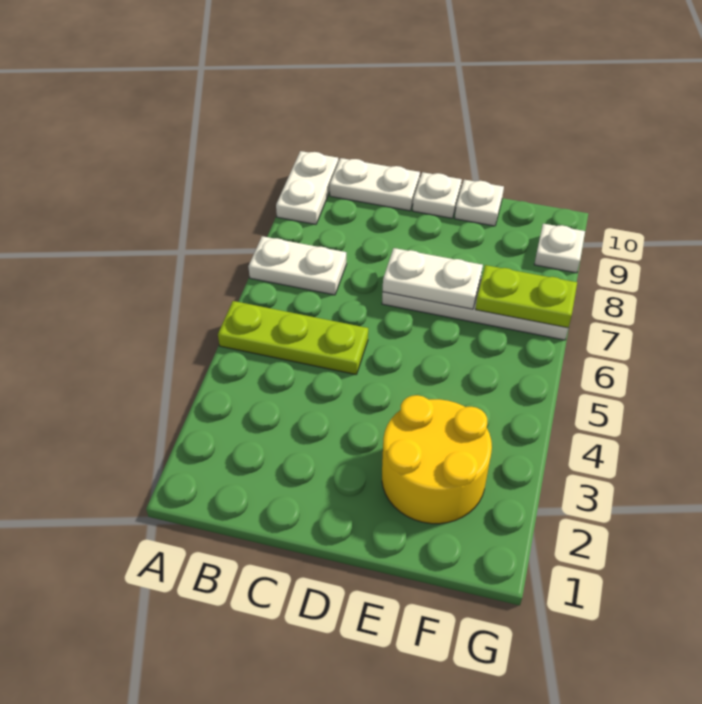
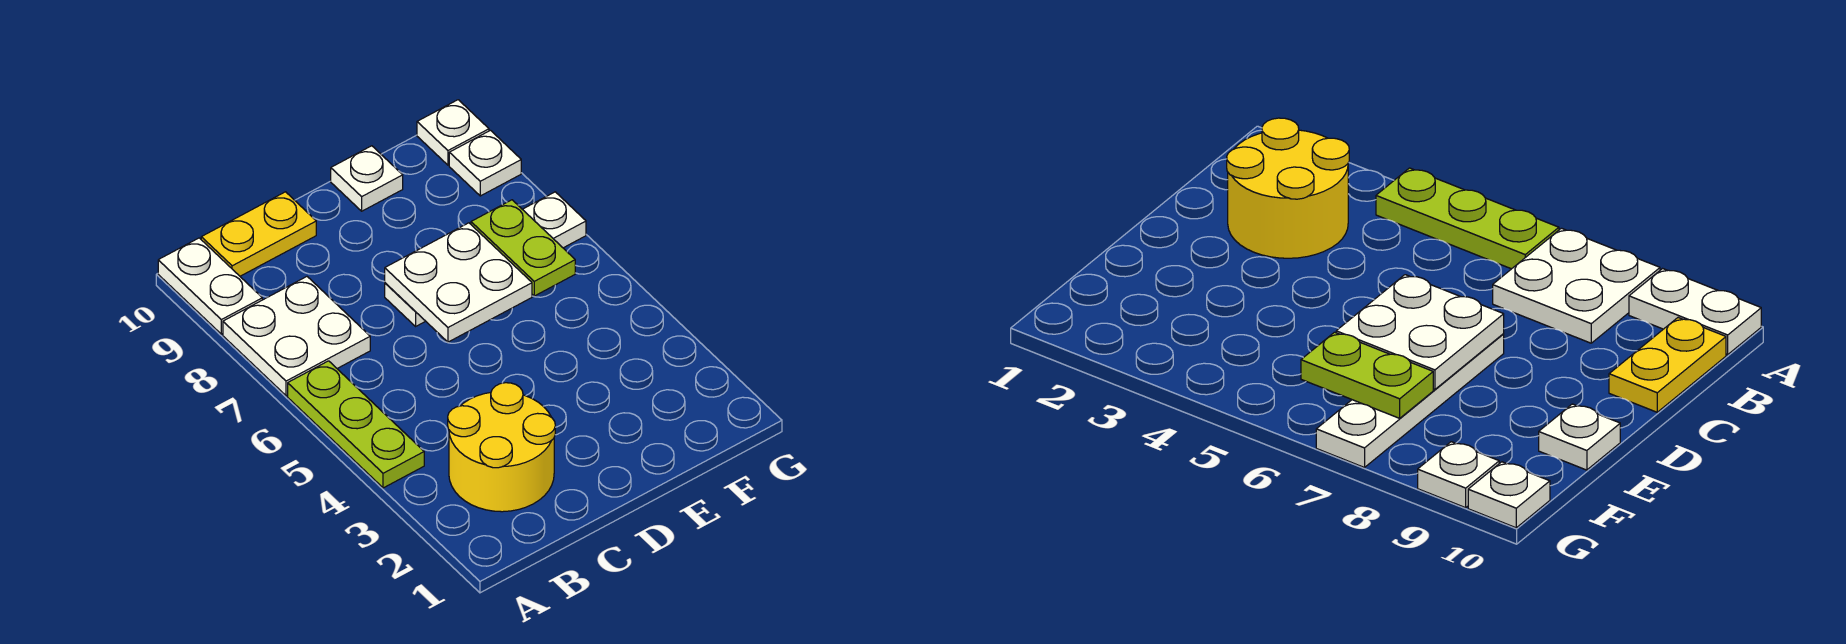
lime plate A5:C5 level 1 -> lime plate A4:A6 level 1
white plate A7:B7 level 1 -> white plate A7:B8 level 1
white plate B10:C10 level 1 -> yellow plate B10:C10 level 1
white plate D7:E7 level 2 -> white plate D6:E7 level 2
white plate D10 level 1 -> white plate G10 level 1
yellow round brick E2:F3 level 1 -> yellow round brick B2:C3 level 1
lime plate F7:G7 level 2 -> lime plate F6:F7 level 2

